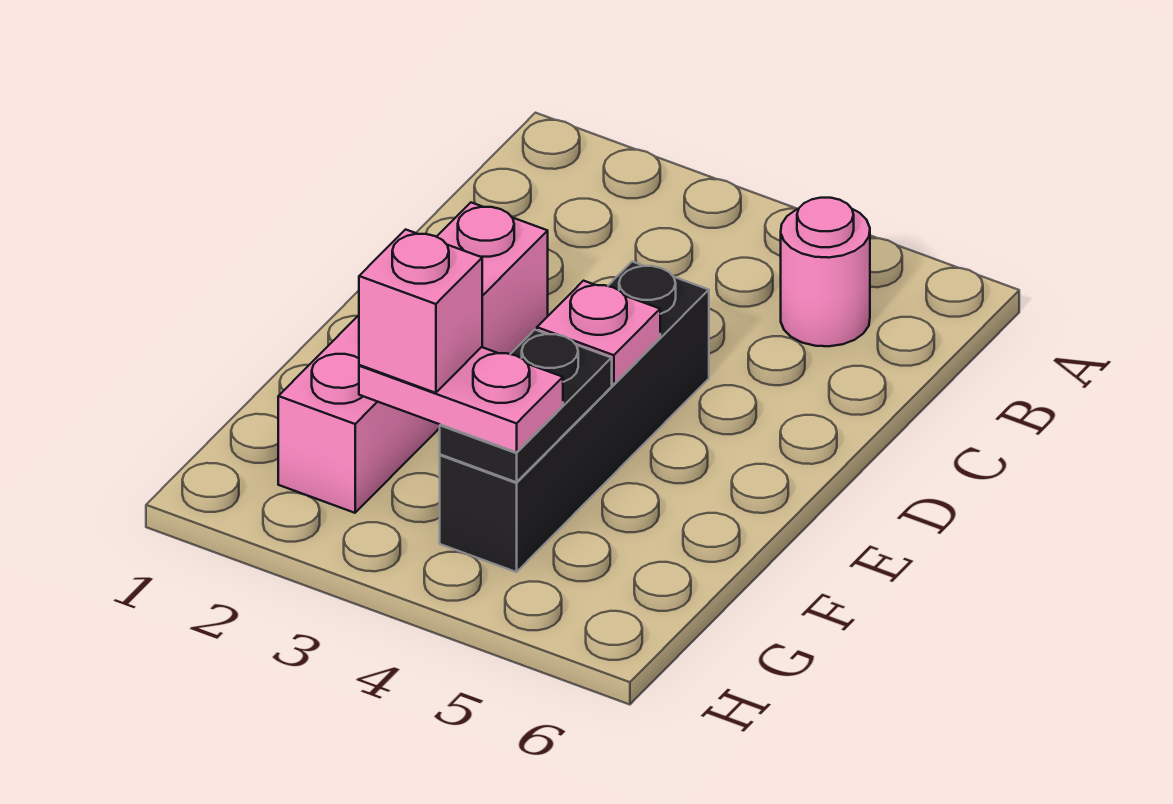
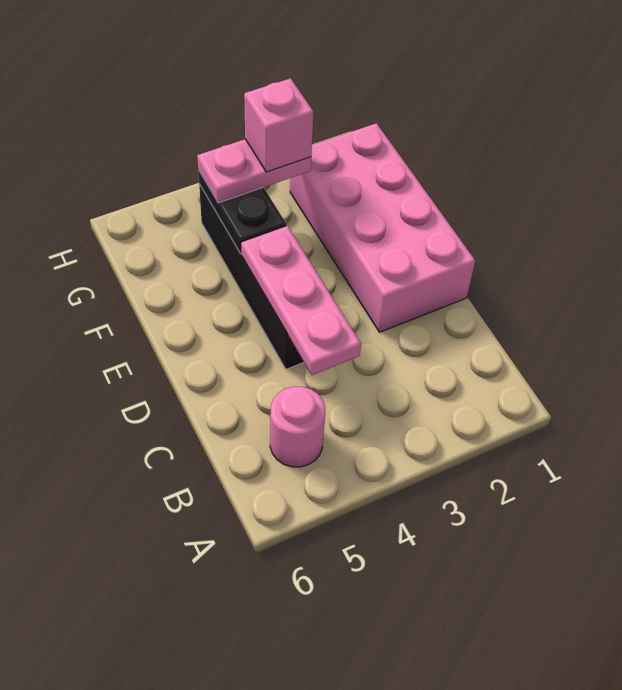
pink brick D2:G2 level 1 -> pink brick D1:G2 level 1
pink plate E4 level 2 -> pink plate C4:E4 level 2

